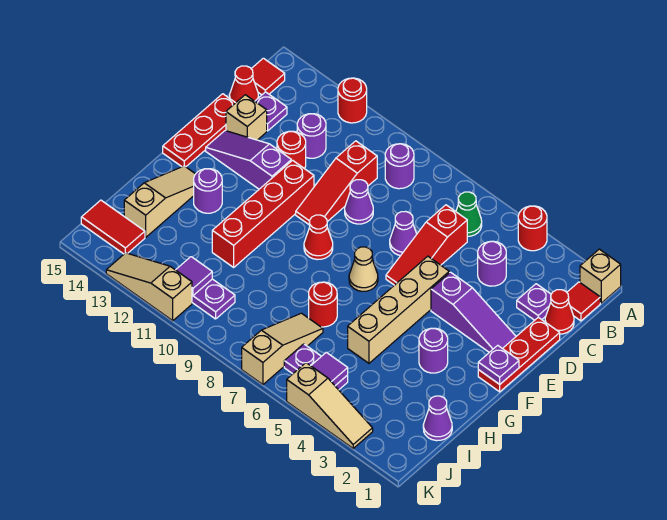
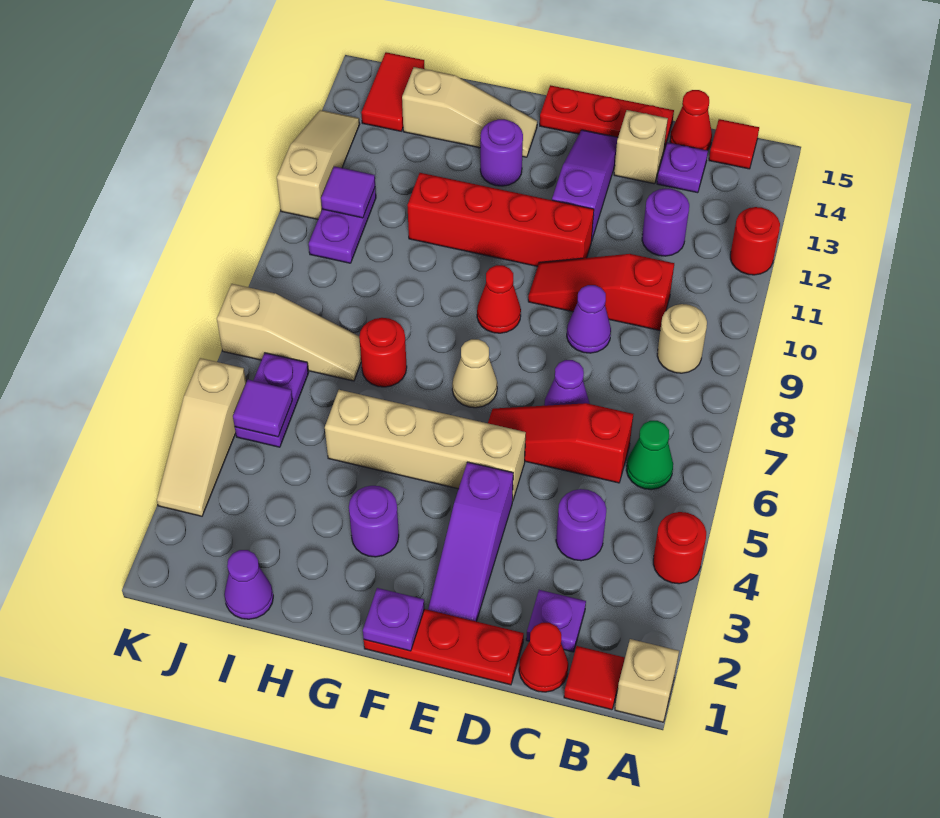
purple round brick B9 level 1 -> tan round brick B9 level 1
red round brick D12 level 1 -> none

